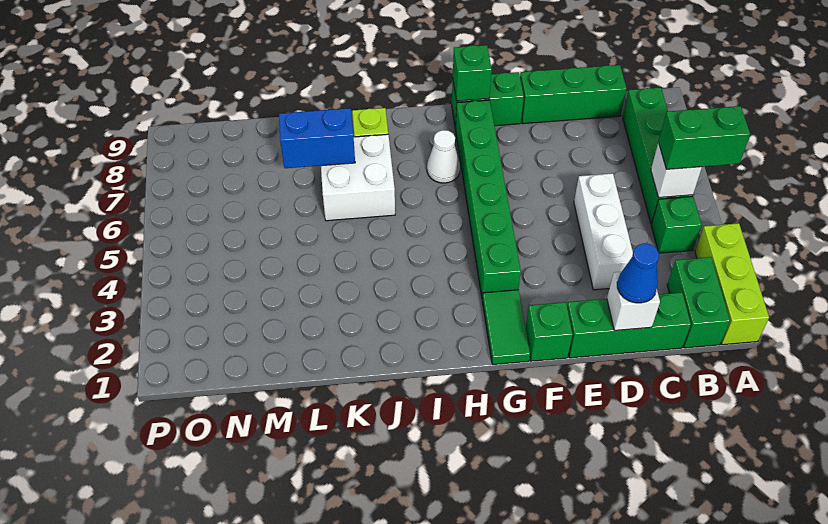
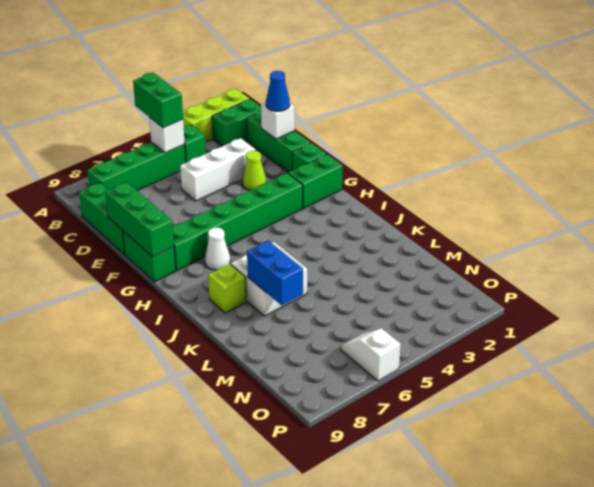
none -> lime cone E3 level 1
green tile G1:G2 level 1 -> green brick G1:G2 level 1
green brick G9 level 2 -> green brick E9:G9 level 2
none -> white slope O6:P6 level 1 top P

